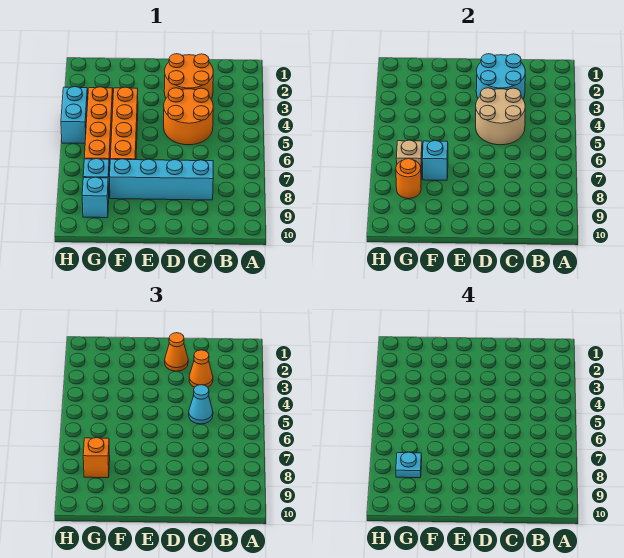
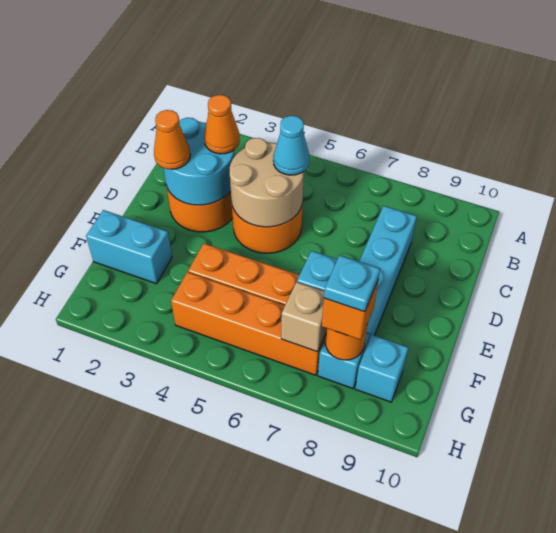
cyan brick H4:H5 level 1 -> cyan brick F1:F2 level 1

